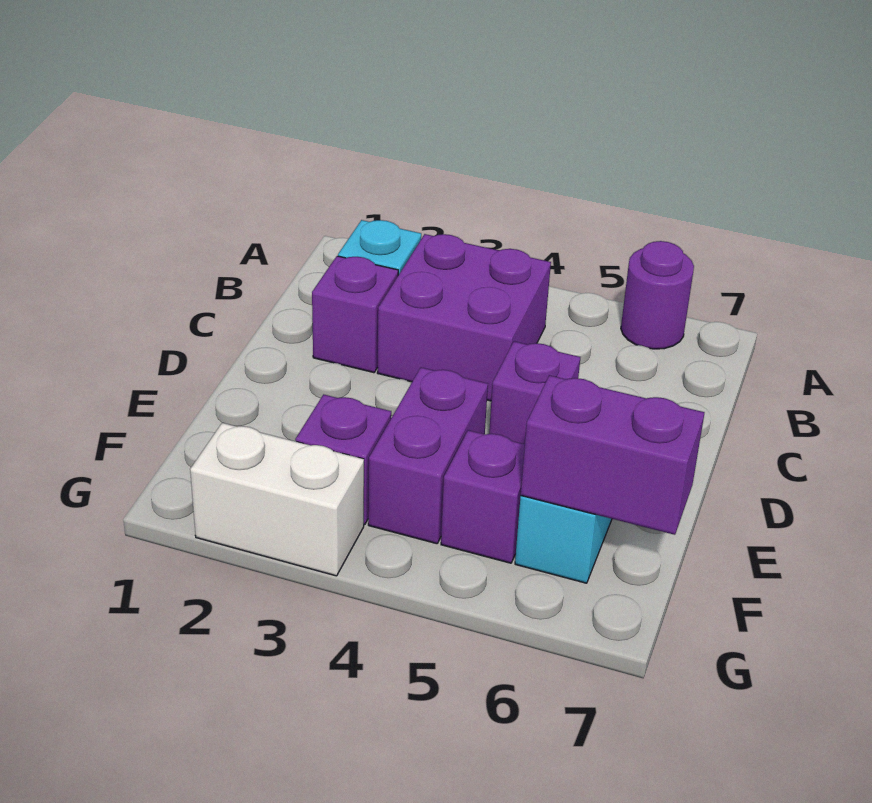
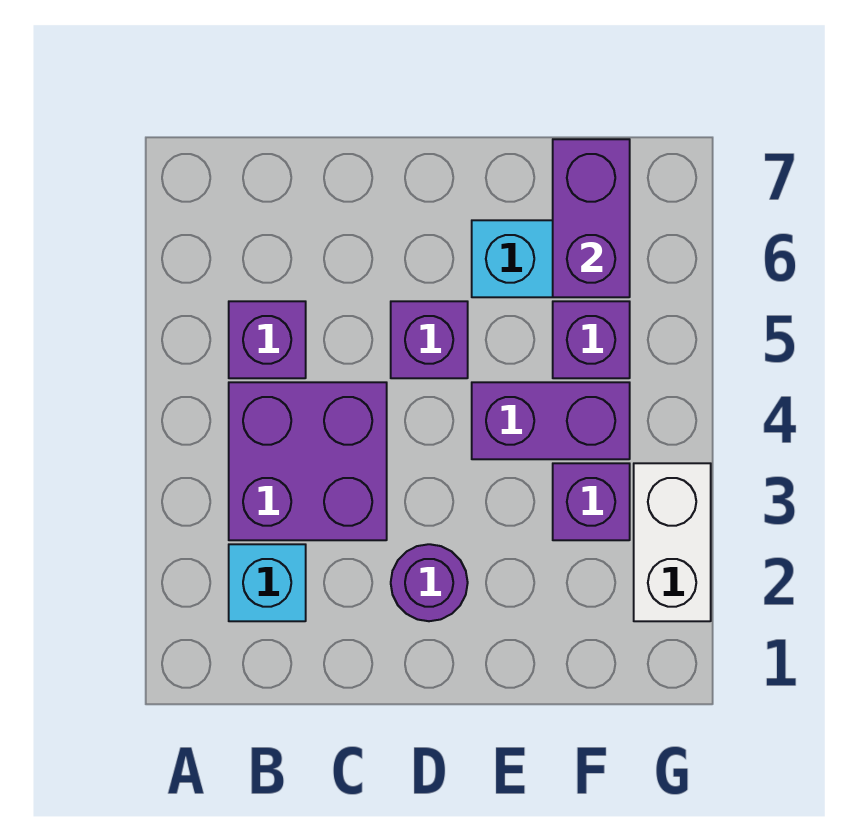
purple round brick A6 level 1 -> purple round brick D2 level 1
purple brick C2 level 1 -> purple brick B5 level 1

